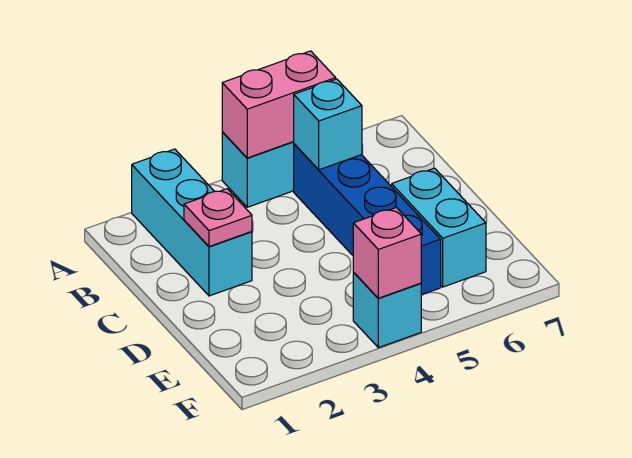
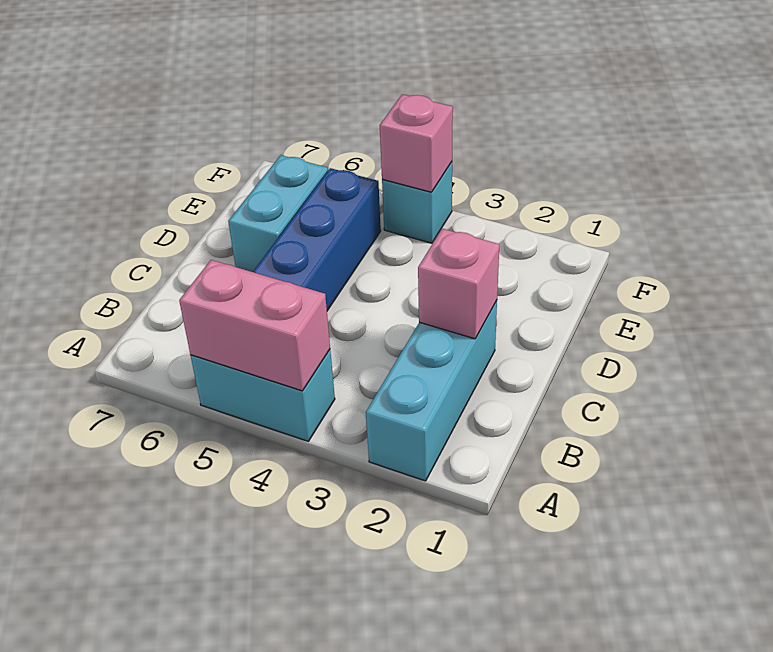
cyan brick B5 level 2 -> none
pink plate C2 level 2 -> pink brick C2 level 2

